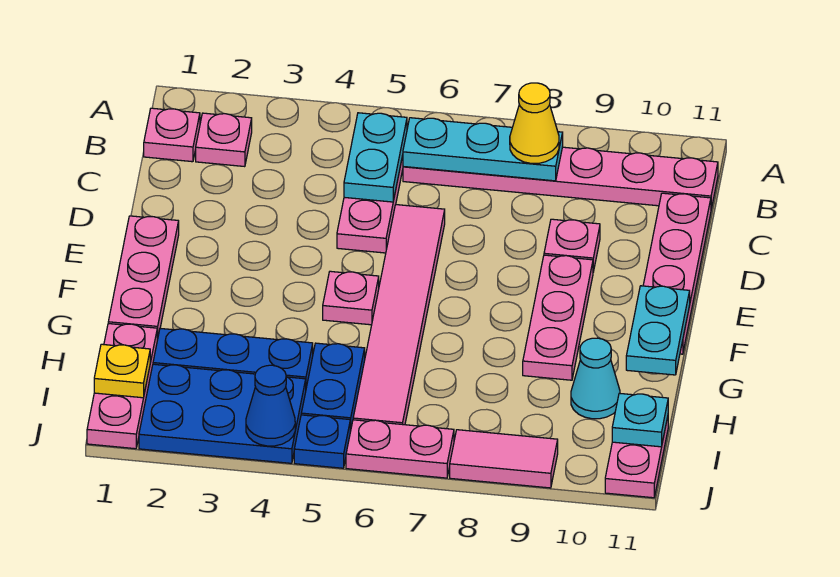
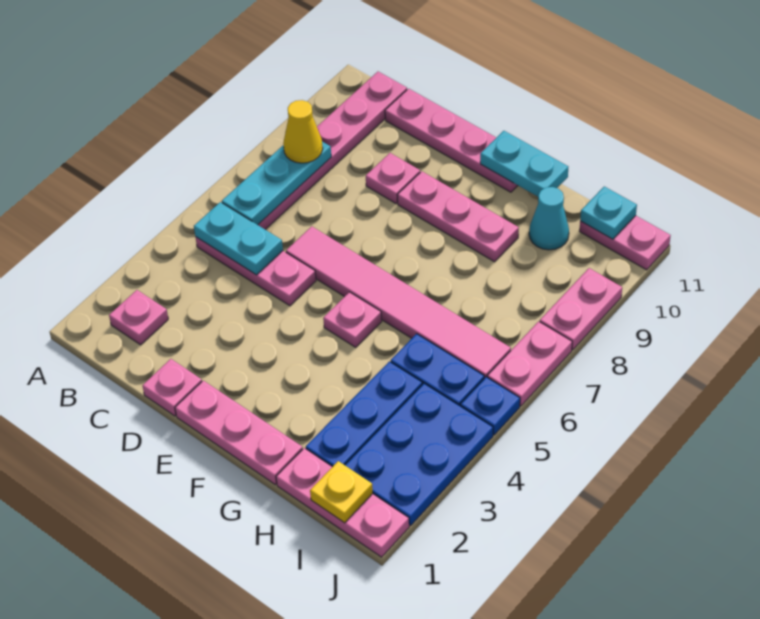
pink plate B1 level 1 -> pink plate D1 level 1
blue cone J4 level 2 -> none
pink tile J8:J9 level 1 -> pink plate J8:J9 level 1

